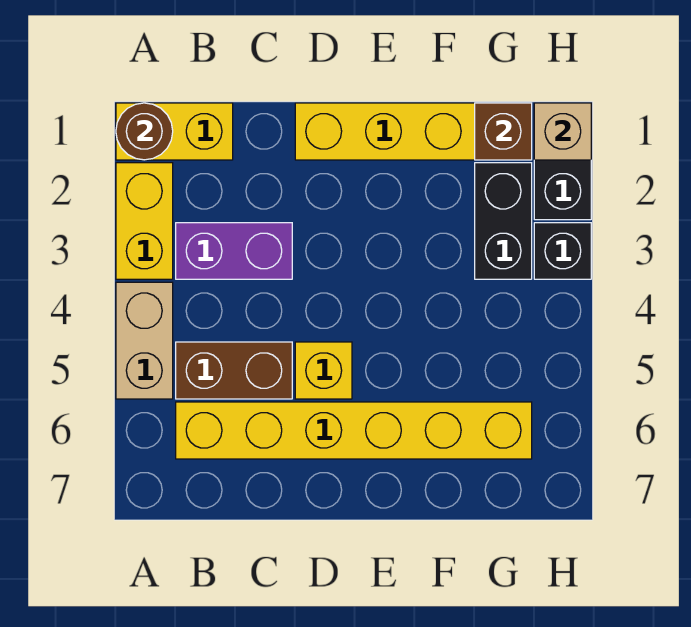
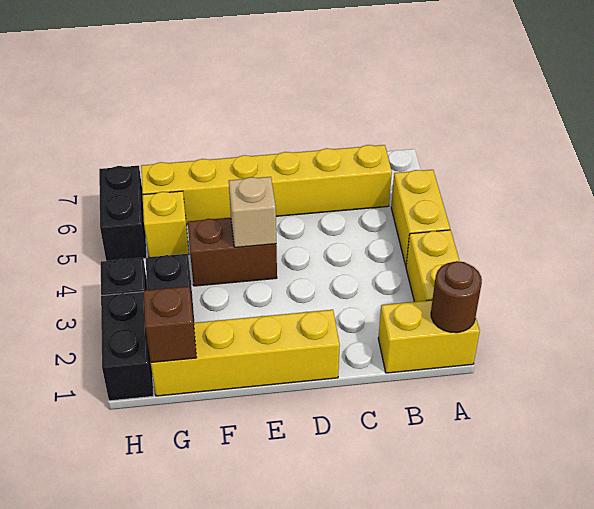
tan brick A4:A5 level 1 -> yellow brick A4:A5 level 1
purple brick B3:C3 level 1 -> none
brown brick B5:C5 level 1 -> brown brick E4:F4 level 1
yellow brick D5 level 1 -> yellow brick G5 level 1
tan brick H1 level 2 -> tan brick E4 level 2
none -> black brick H5:H6 level 1

